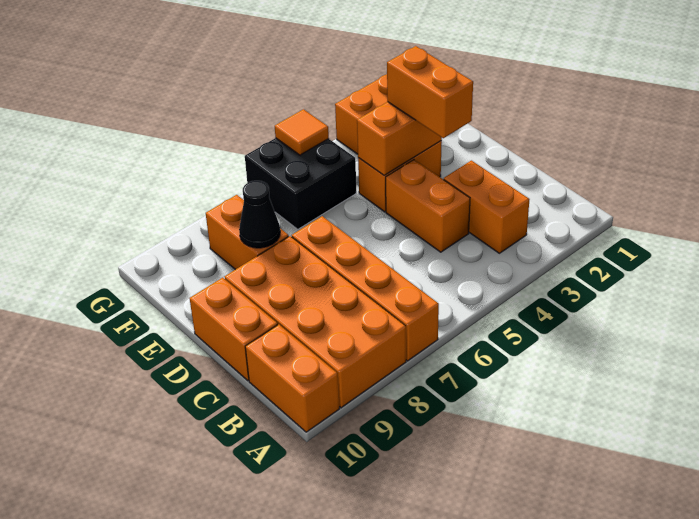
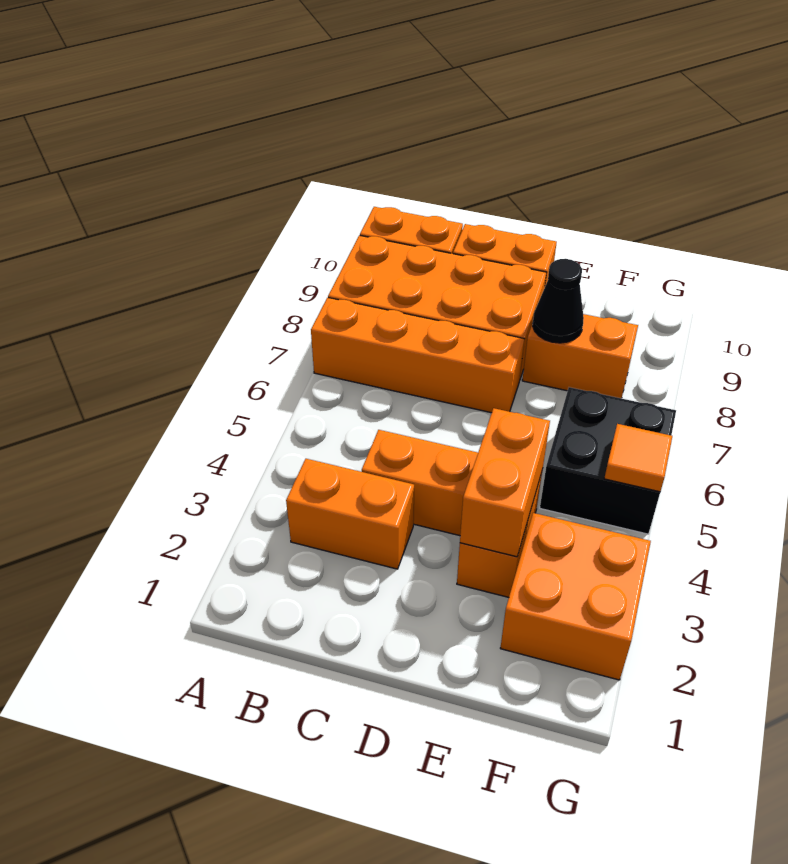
orange brick D3:E3 level 3 -> none

